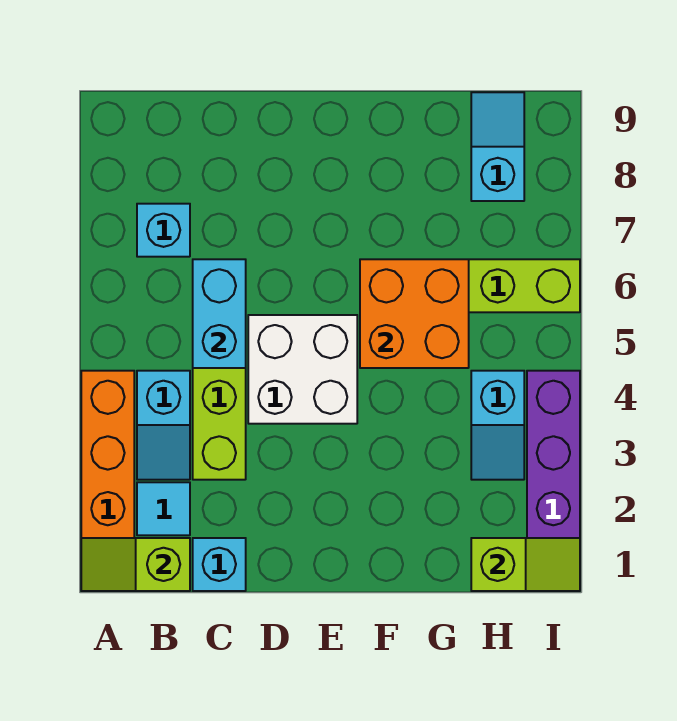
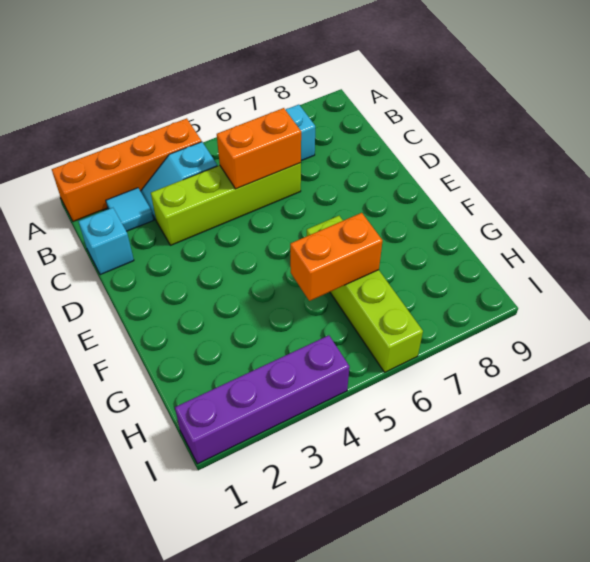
lime slope A1:B1 level 2 top B -> none
cyan brick C5:C6 level 2 -> orange brick C5:C6 level 2
white brick D4:E5 level 1 -> none
orange brick F5:G6 level 2 -> orange brick G5:G6 level 2
lime slope H1:I1 level 2 top H -> none
cyan slope H3:H4 level 1 top 4 -> none
cyan slope H8:H9 level 1 top 8 -> none

